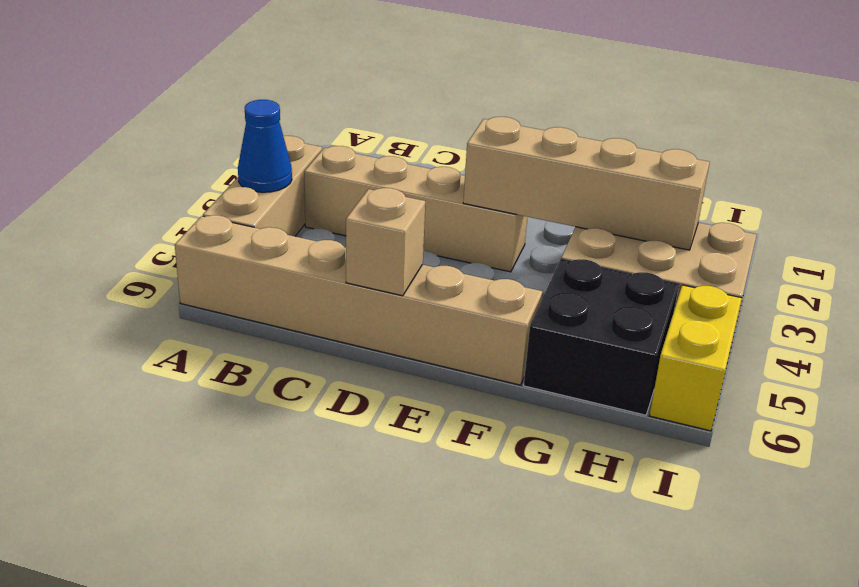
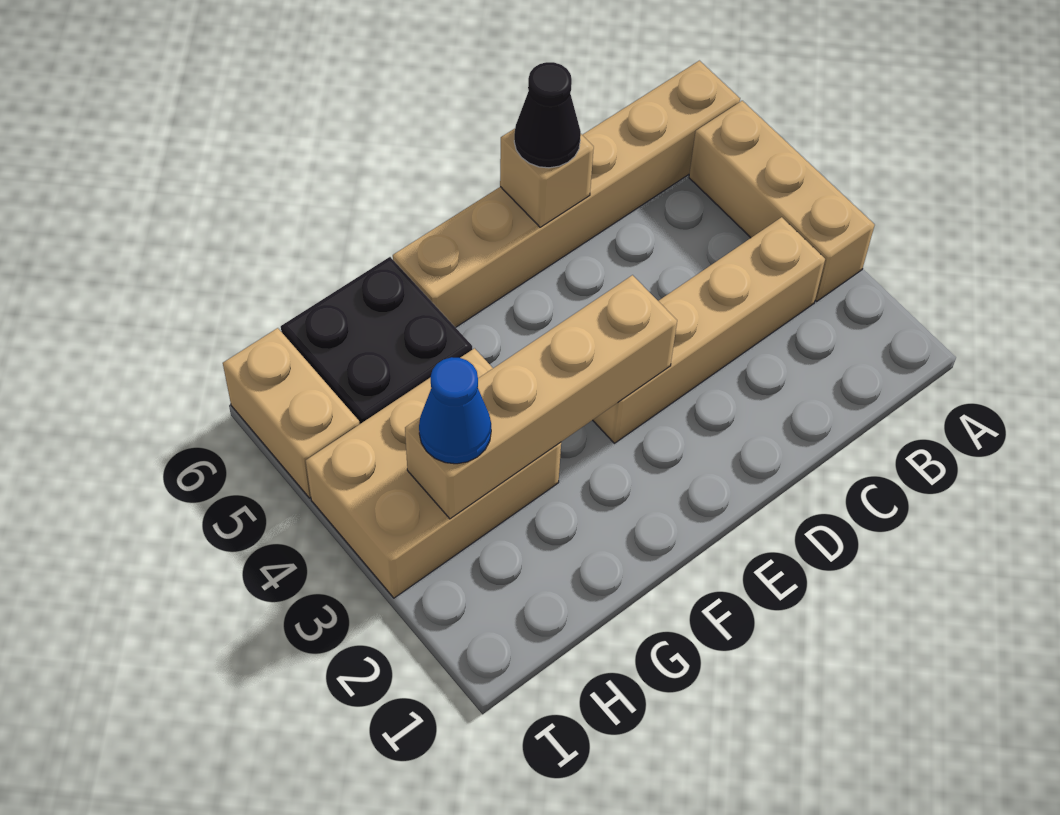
blue cone A4 level 2 -> blue cone H3 level 3
none -> black cone D6 level 3
yellow brick I5:I6 level 1 -> tan brick I5:I6 level 1

